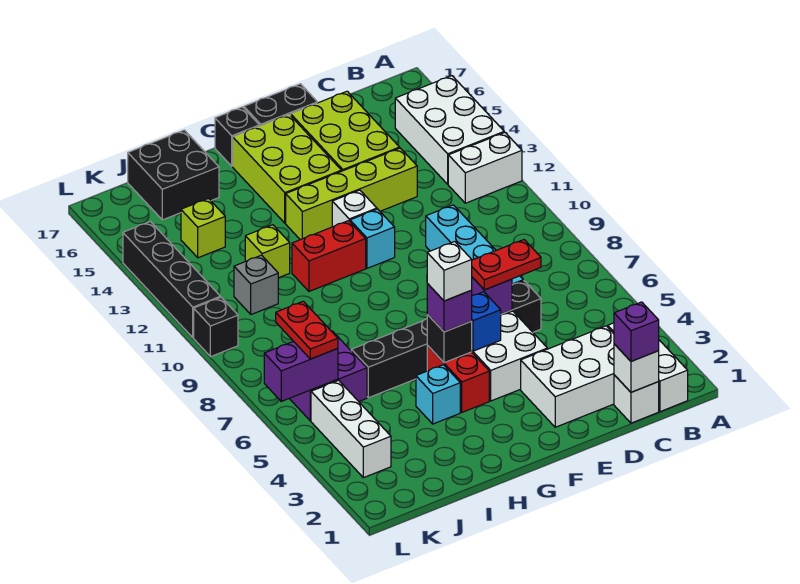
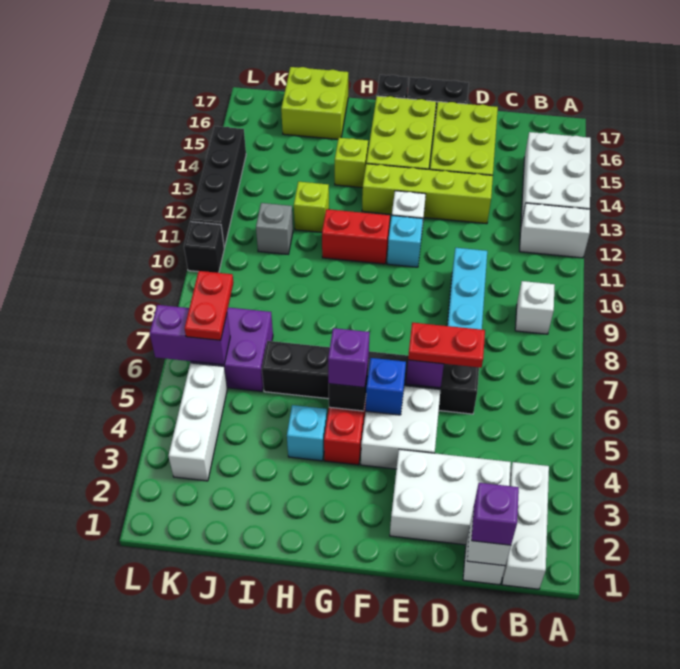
white brick G5 level 4 -> white brick B9 level 1
black brick I16:J17 level 1 -> lime brick I16:J17 level 1
lime brick J14 level 1 -> lime brick H14 level 1

